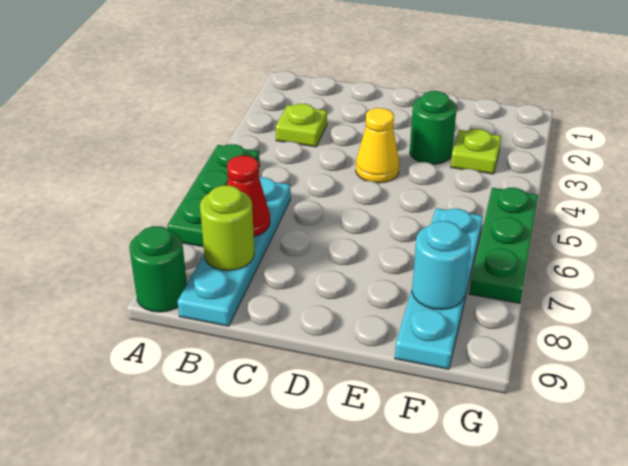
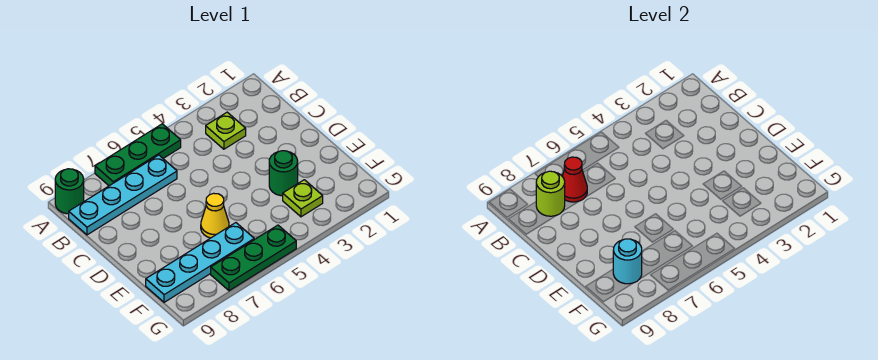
yellow cone D4 level 1 -> yellow cone E6 level 1

